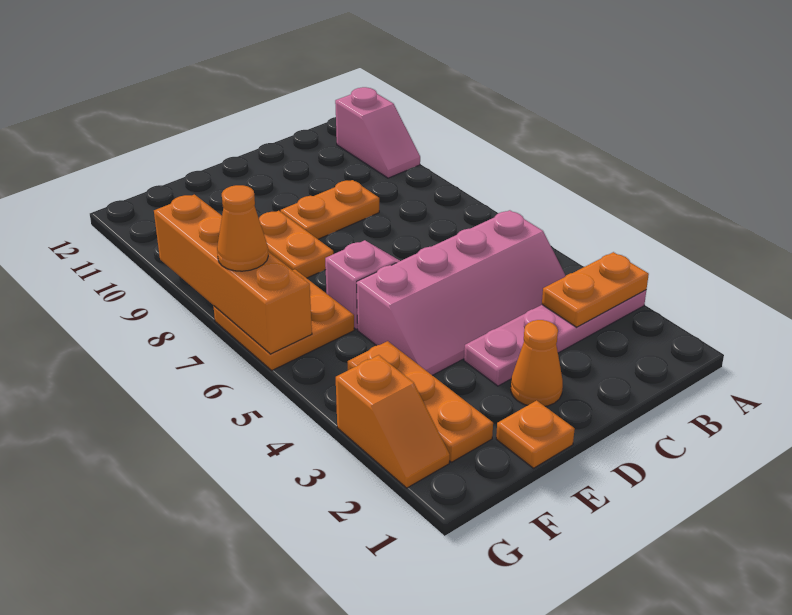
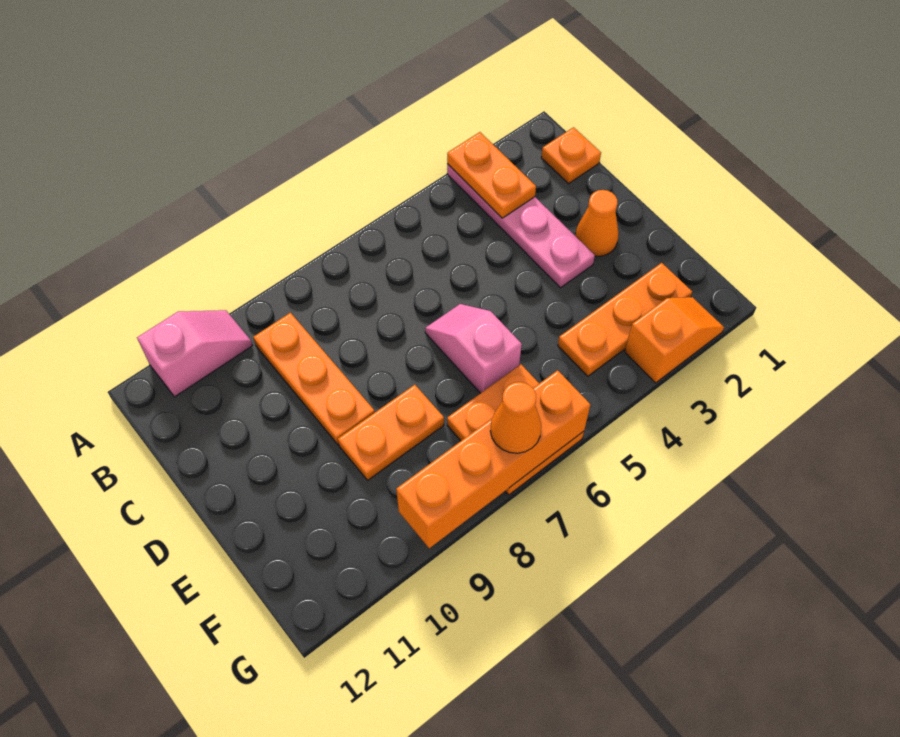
pink slope B4:E5 level 1 top 5 -> none
orange plate C9:D9 level 1 -> orange plate B9:D9 level 1
orange plate E1 level 1 -> orange plate B1 level 1

